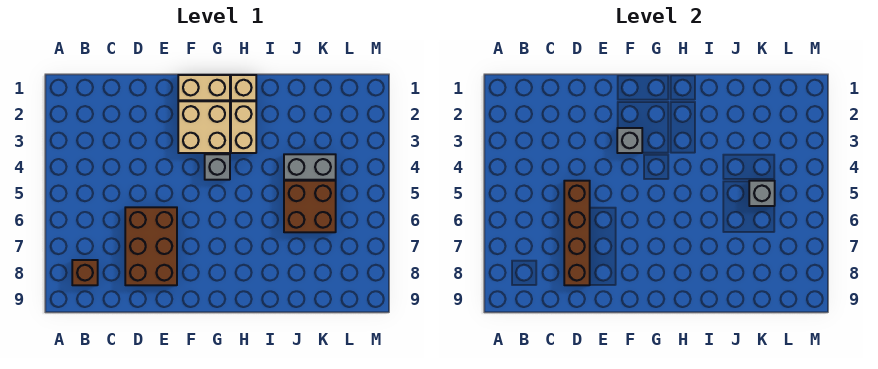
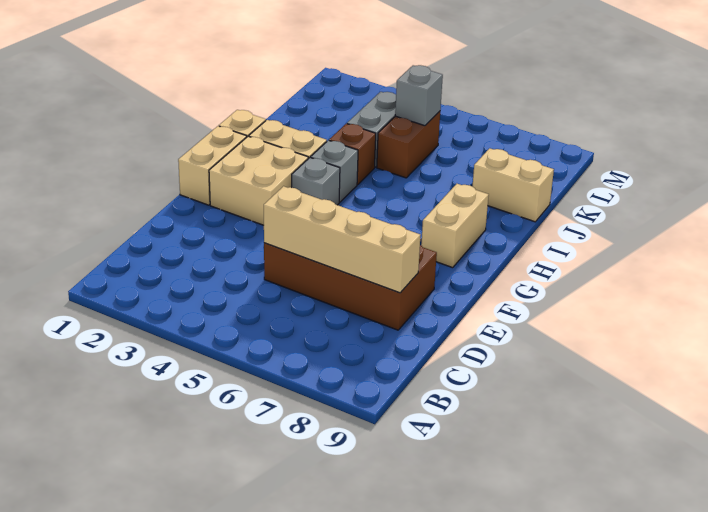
brown brick B8 level 1 -> brown brick I4 level 1
brown brick D5:D8 level 2 -> tan brick D5:D8 level 2
brown brick D6:E8 level 1 -> brown brick D5:E8 level 1
grey brick F3 level 2 -> grey brick H4 level 1
none -> tan brick G8:H8 level 1
brown brick J5:K6 level 1 -> brown brick J5:K5 level 1
none -> tan brick J8:J9 level 1

